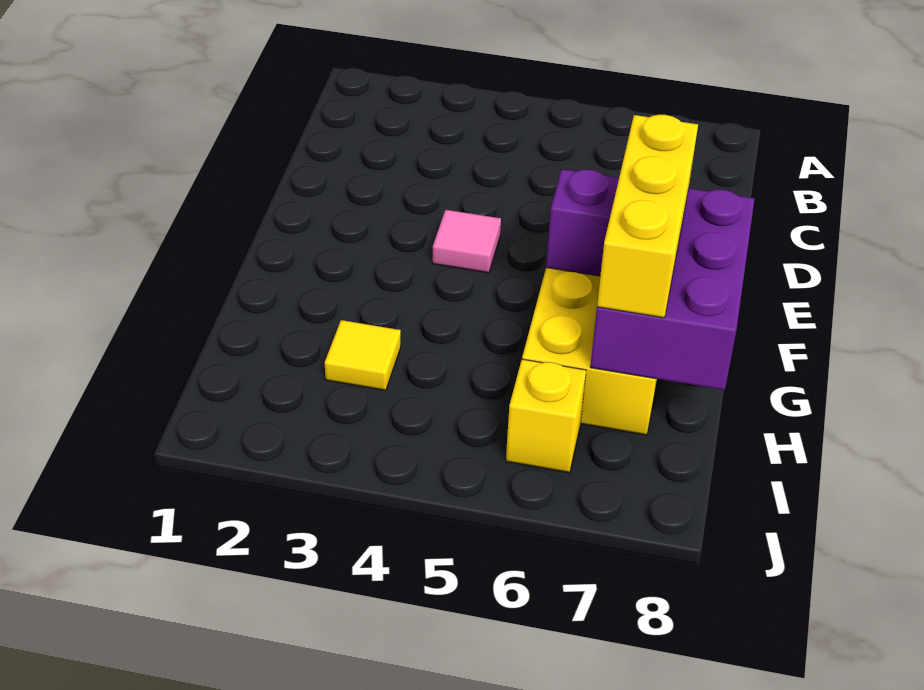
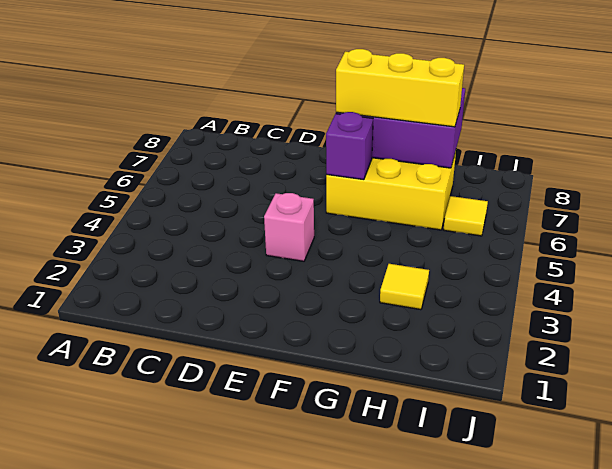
pink tile E4 level 1 -> pink brick E4 level 1
yellow brick I6 level 1 -> yellow tile I6 level 1

